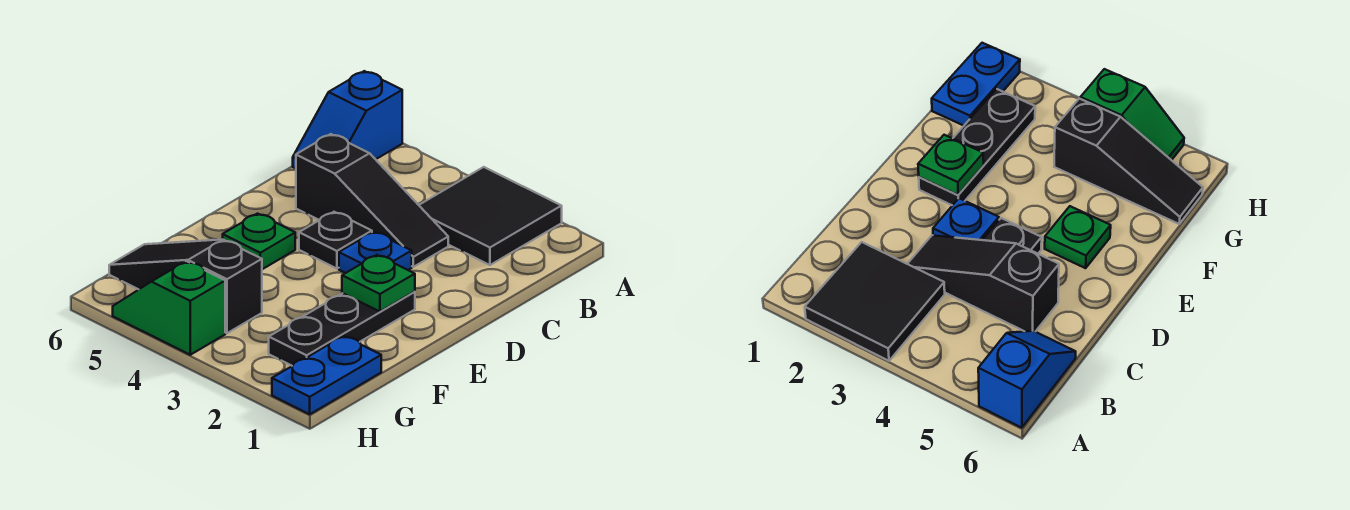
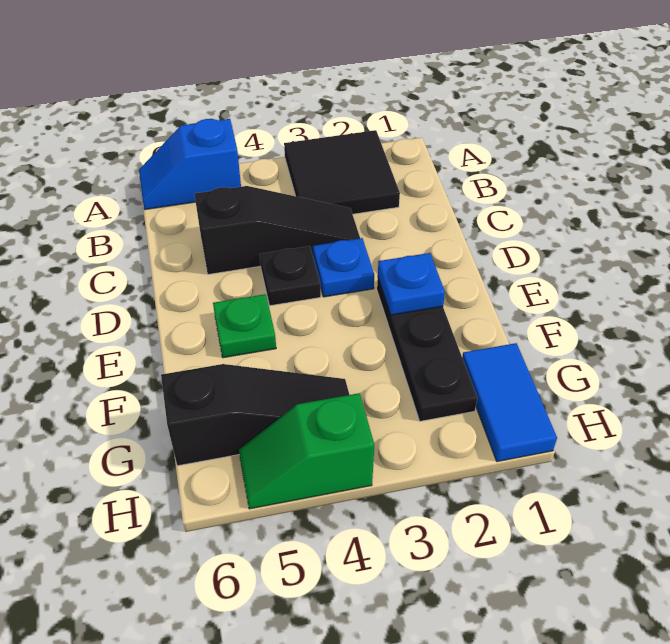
blue slope A6:B6 level 1 top A -> blue slope A5:A6 level 1 top 5
green plate E2 level 2 -> blue plate E2 level 2
blue plate G1:H1 level 1 -> blue tile G1:H1 level 1
black slope G4:G6 level 1 top 4 -> black slope G4:G6 level 1 top 6

